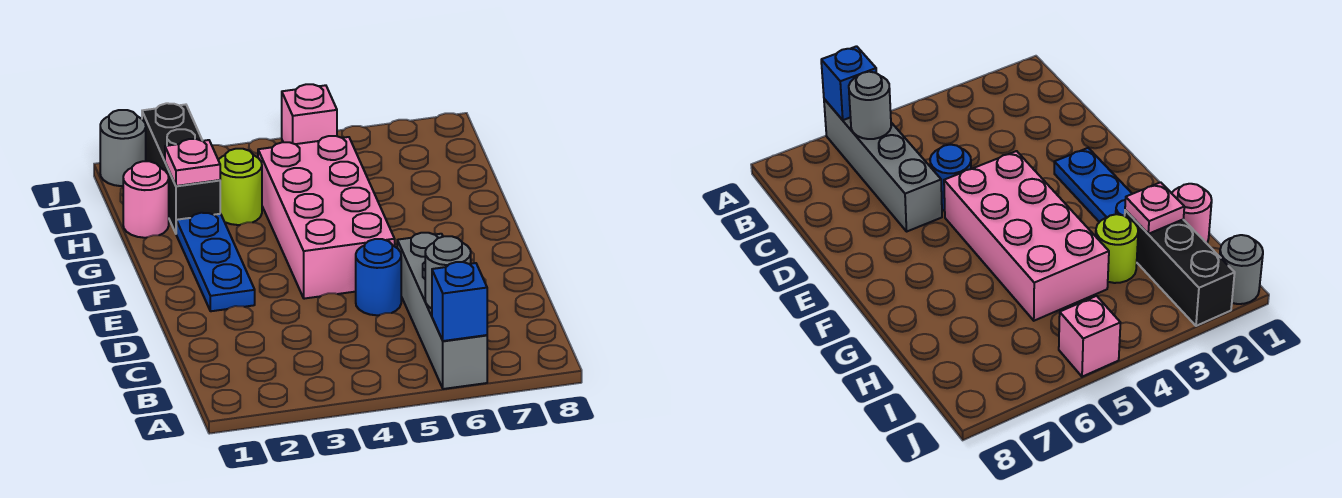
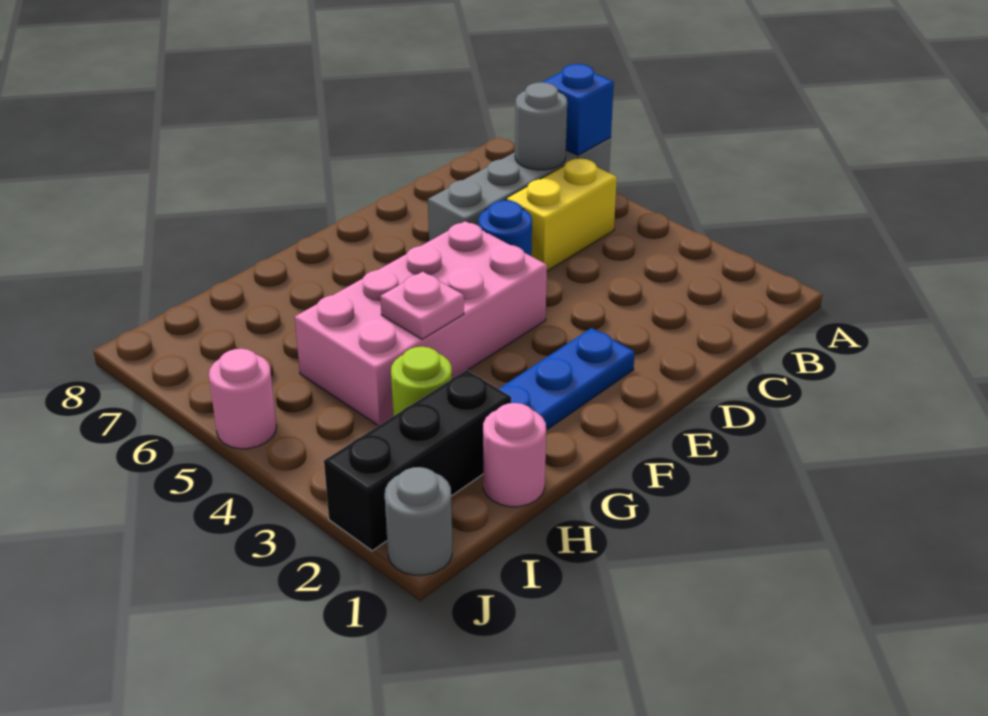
none -> yellow brick B5:C5 level 1
pink plate H2 level 2 -> pink plate G4 level 2
pink brick J5 level 1 -> pink round brick J5 level 1

